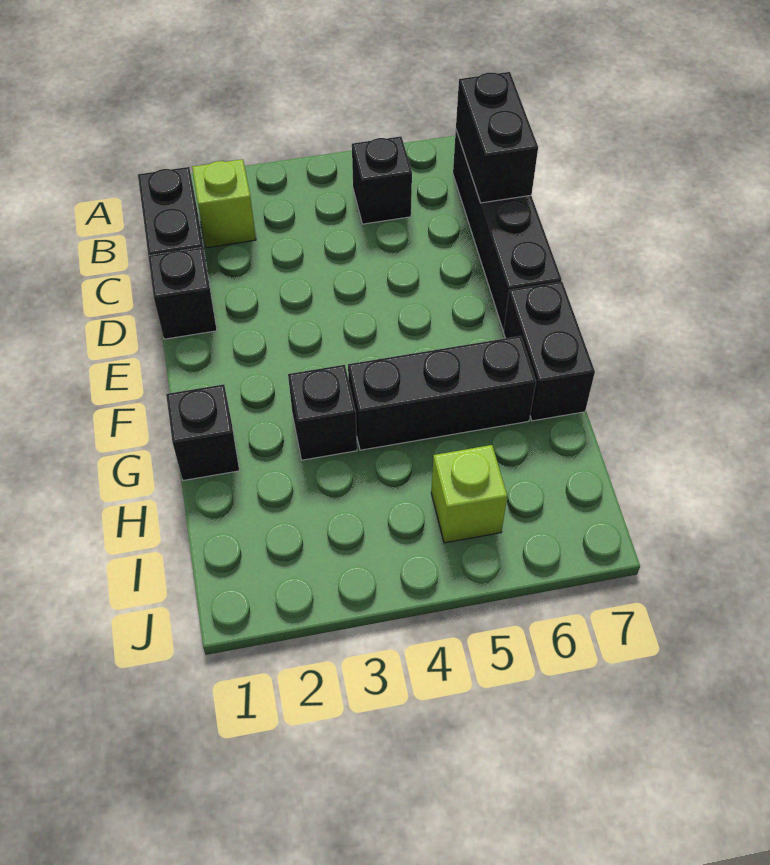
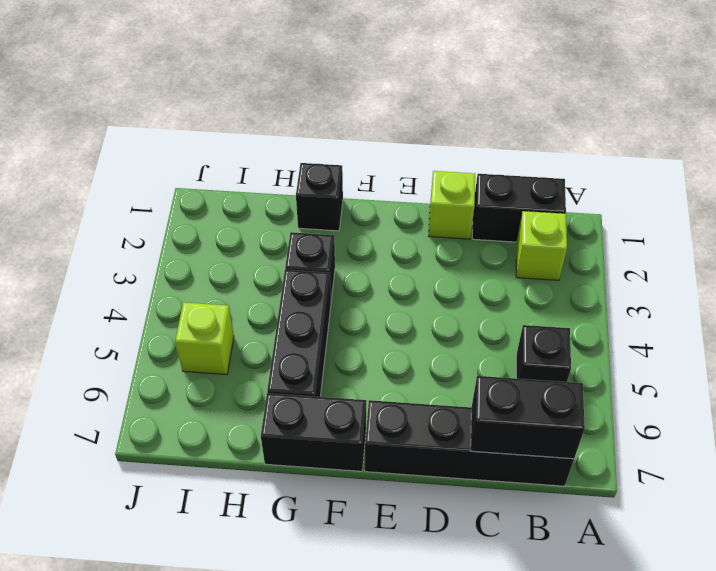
black brick D1 level 1 -> lime brick D1 level 1

